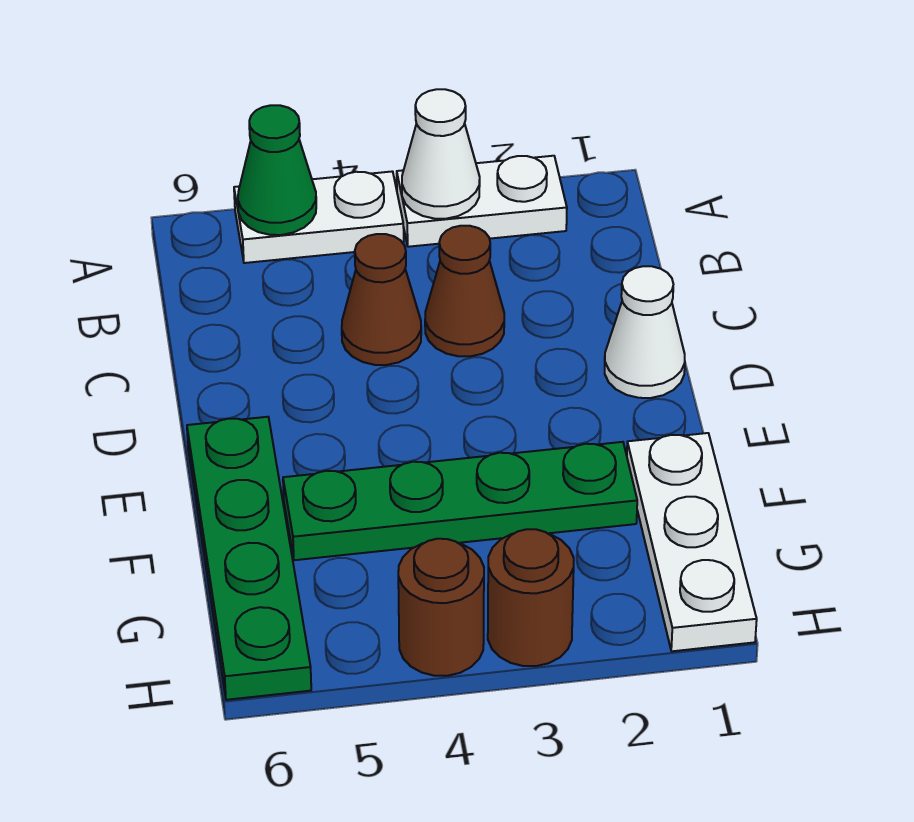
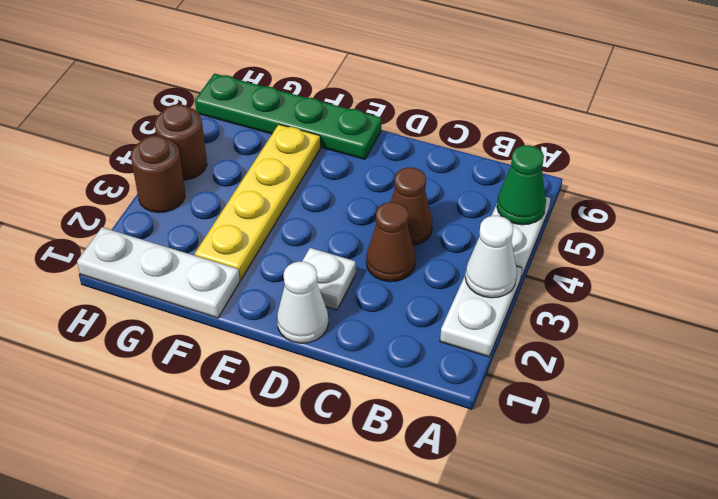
none -> white plate D2 level 1
green plate F2:F5 level 1 -> yellow plate F2:F5 level 1

